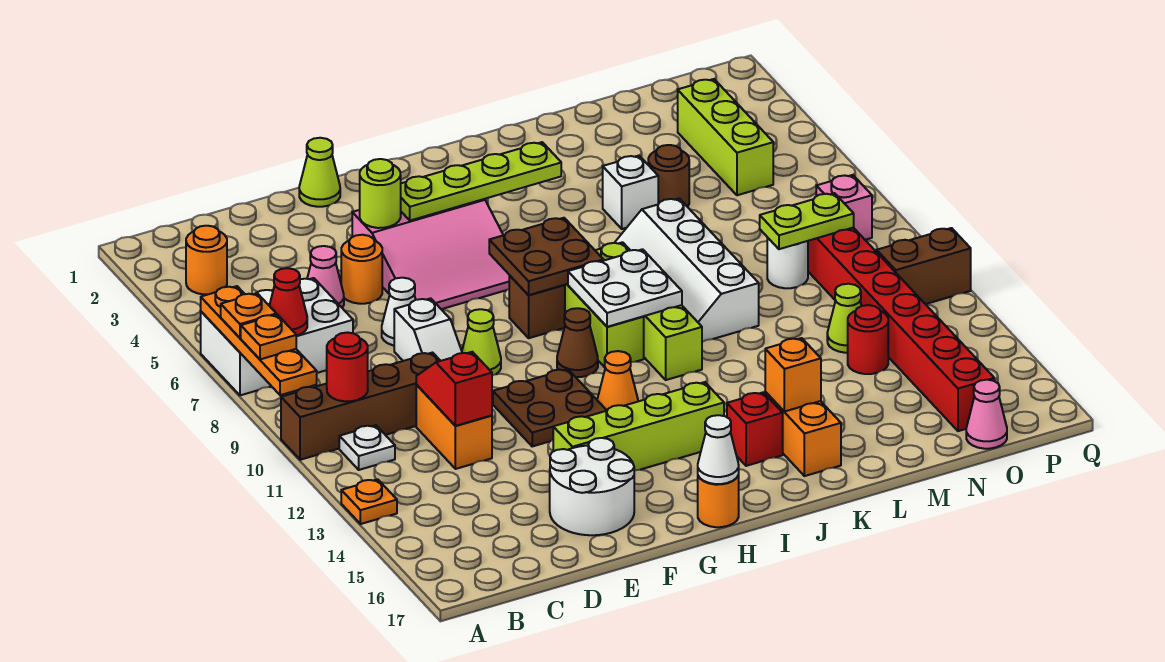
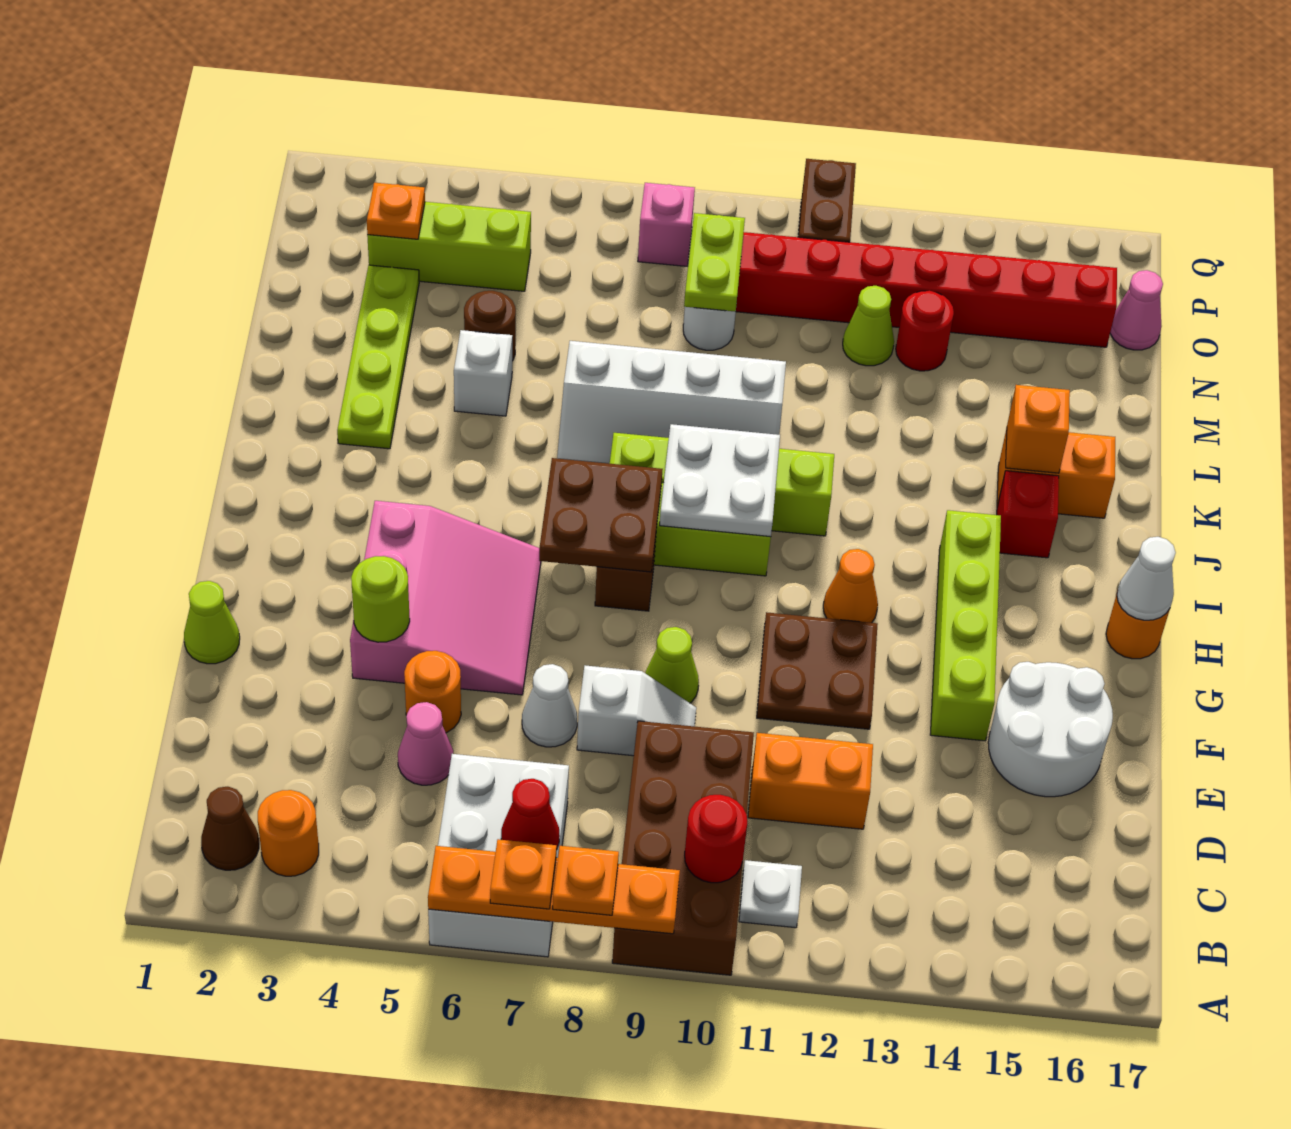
brown brick A10:D10 level 1 -> brown brick A9:D10 level 1
orange plate A13 level 1 -> orange plate O3 level 2
red slope D11:D12 level 2 top 12 -> none
lime plate G4:J4 level 2 -> lime plate K3:N3 level 1
brown cone H10 level 1 -> brown cone B2 level 1

